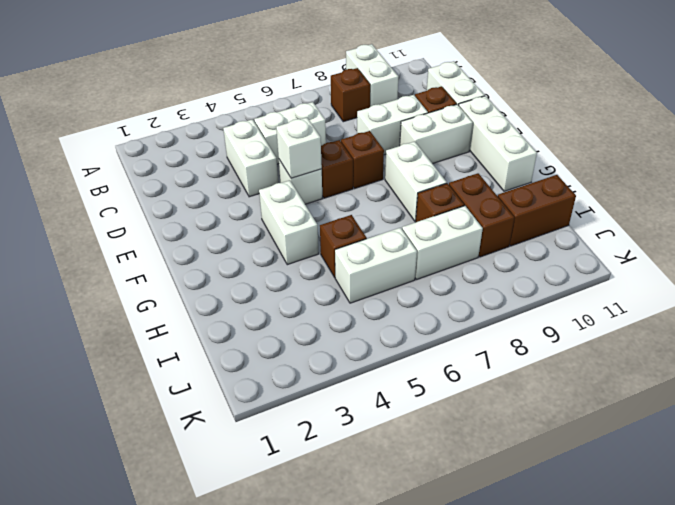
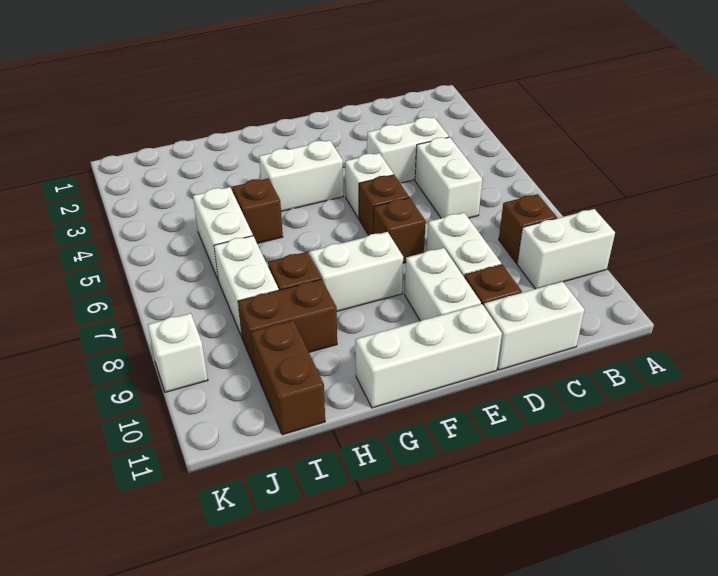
white brick E5 level 2 -> white brick K9 level 1

